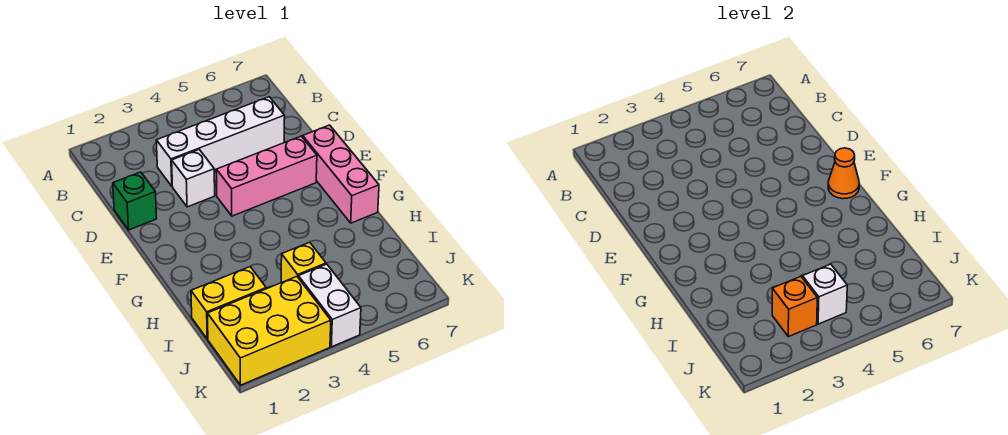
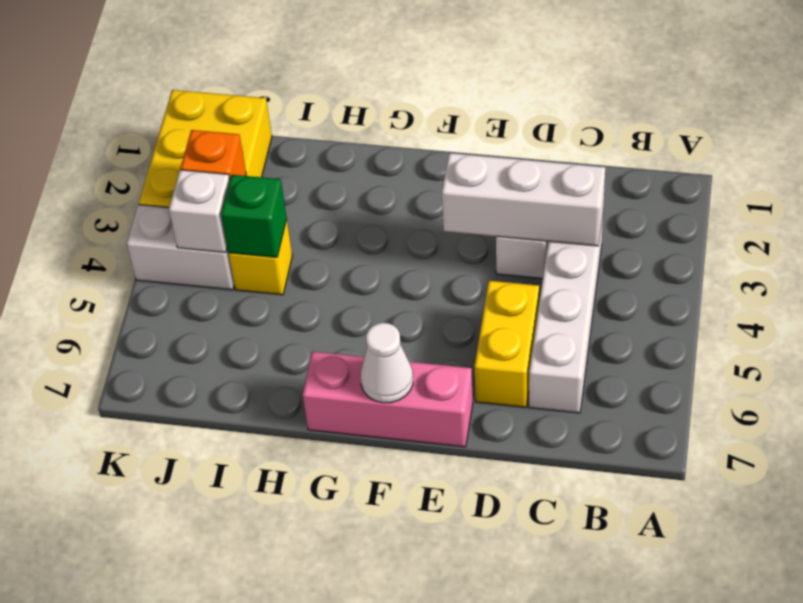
none -> white brick C3:E3 level 2
green brick D1 level 1 -> green brick I4 level 2
pink brick E4:E6 level 1 -> none
orange cone F7 level 2 -> white cone F7 level 2
yellow brick I1:I2 level 1 -> yellow brick D5:D6 level 1

